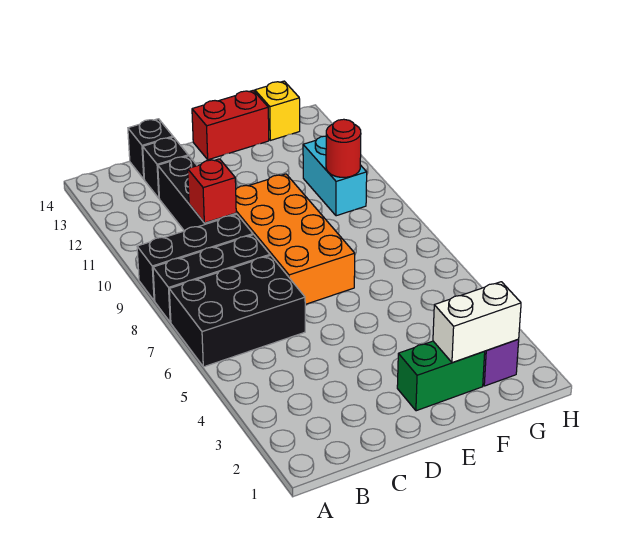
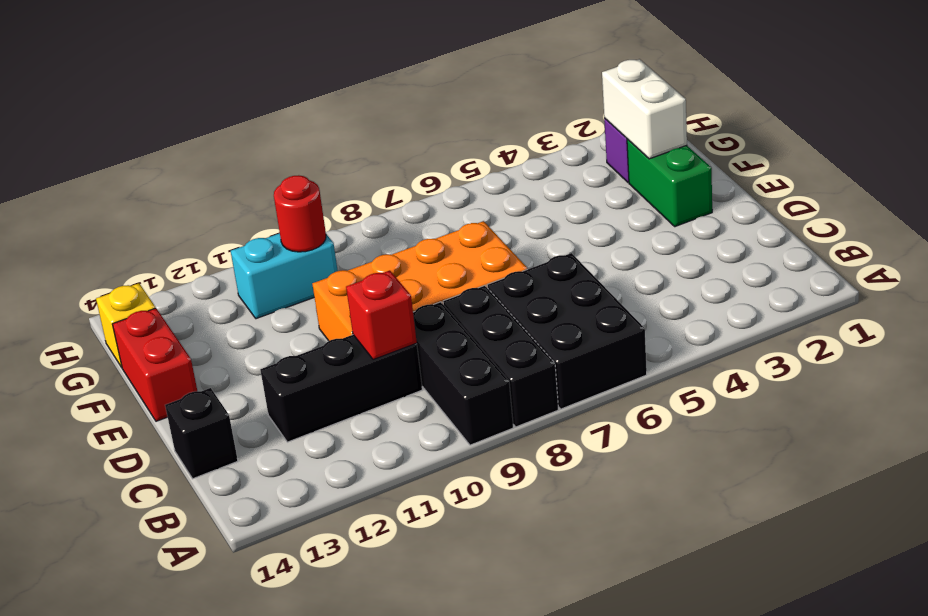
black brick C13 level 1 -> none

